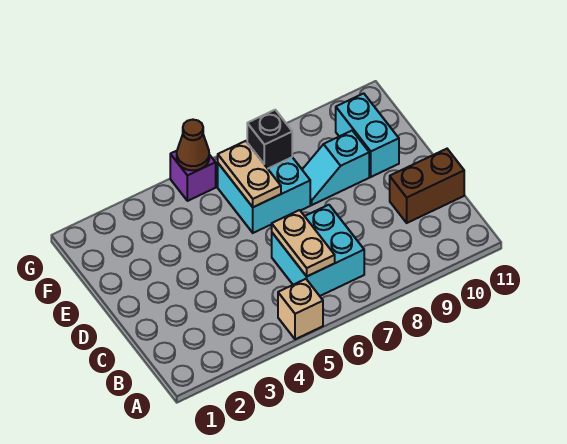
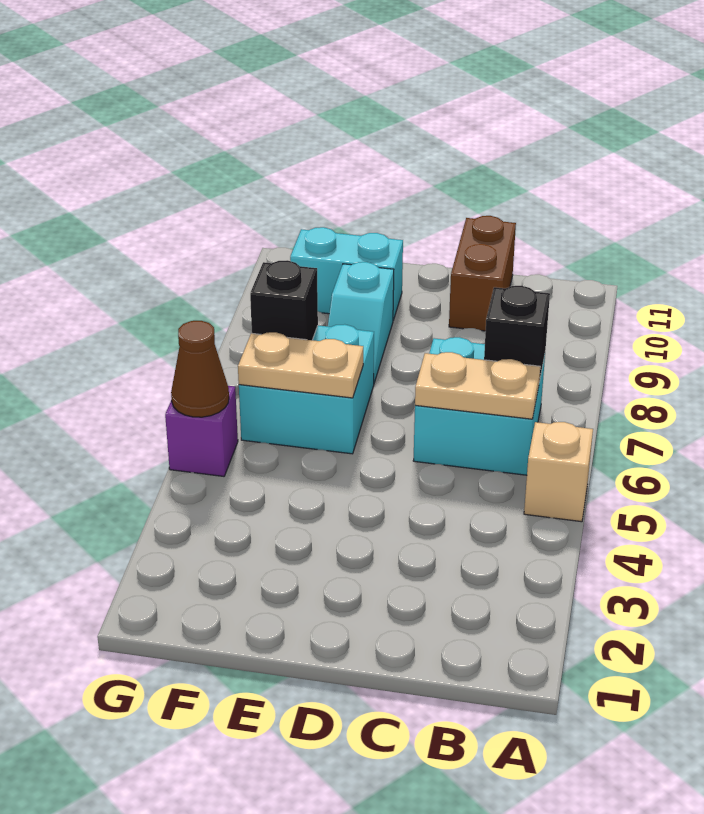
none -> black brick B7 level 2

